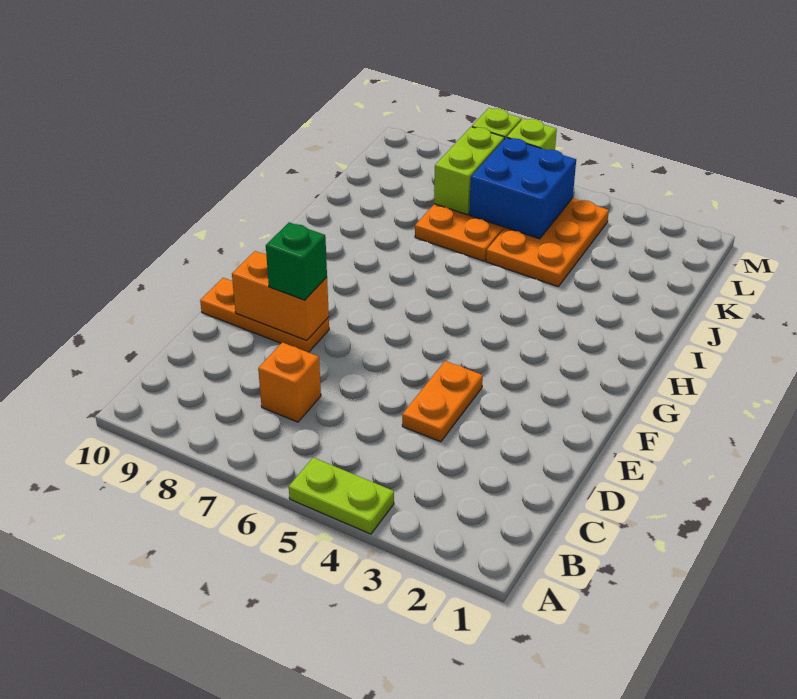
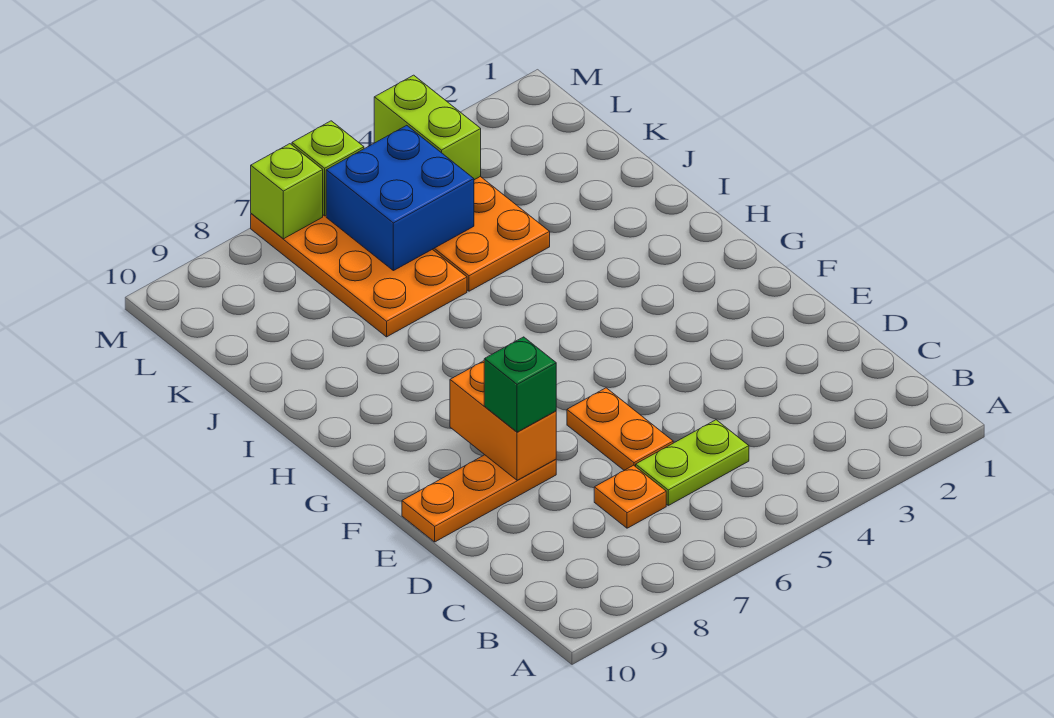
lime plate A4:A5 level 1 -> lime plate C5:C6 level 1
orange brick C7 level 1 -> orange plate C7 level 1
orange plate D4:E4 level 1 -> orange plate D6:E6 level 1
orange brick E8:E9 level 2 -> orange brick E8:F8 level 2
lime brick K7:L7 level 2 -> lime brick L4:M4 level 2

